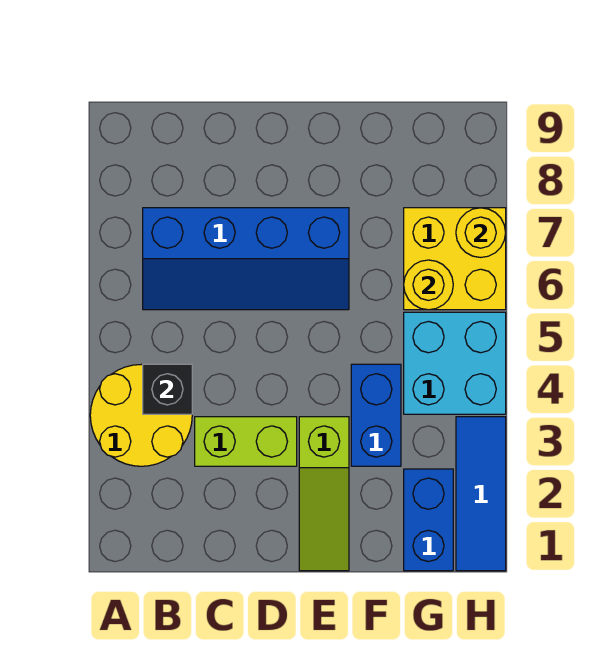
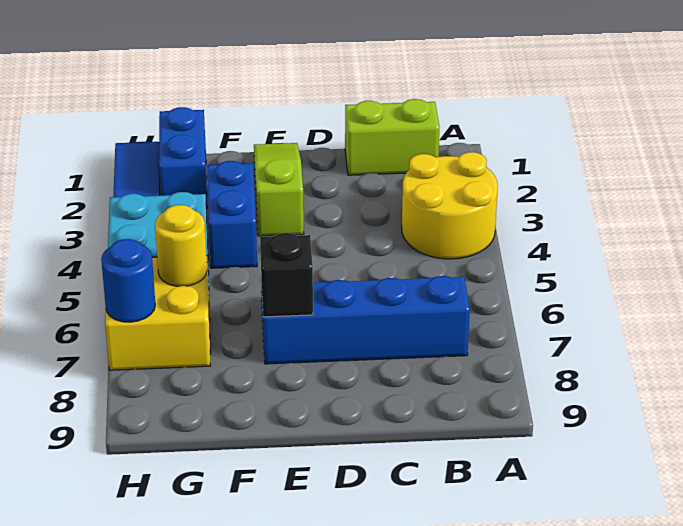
black brick B4 level 2 -> black brick E7 level 2
lime brick C3:D3 level 1 -> lime brick B1:C1 level 1
yellow round brick H7 level 2 -> blue round brick H7 level 2

